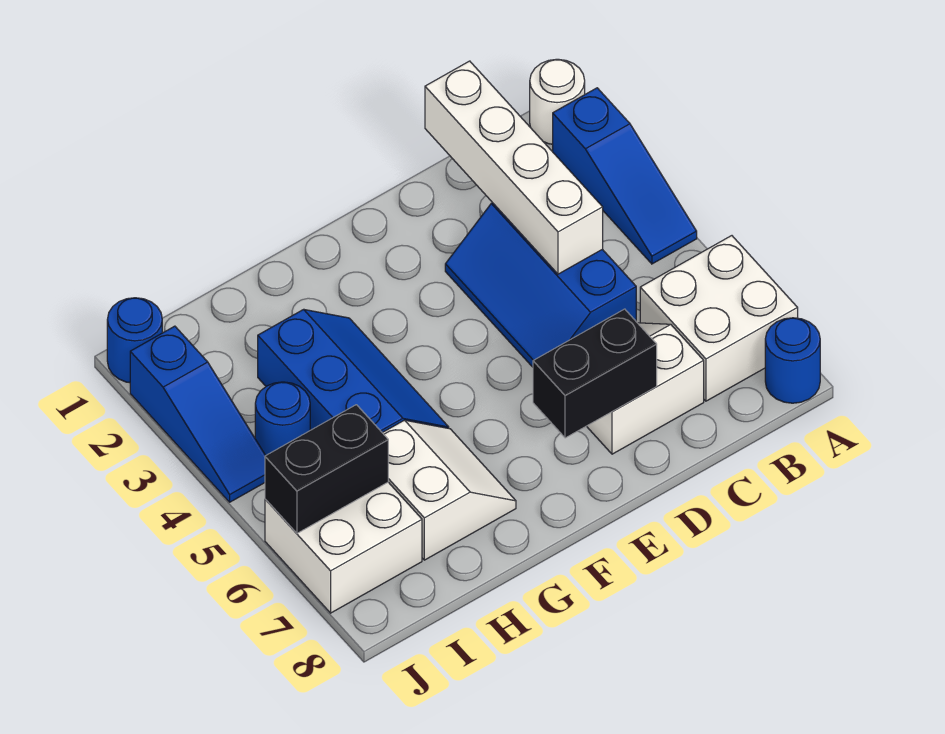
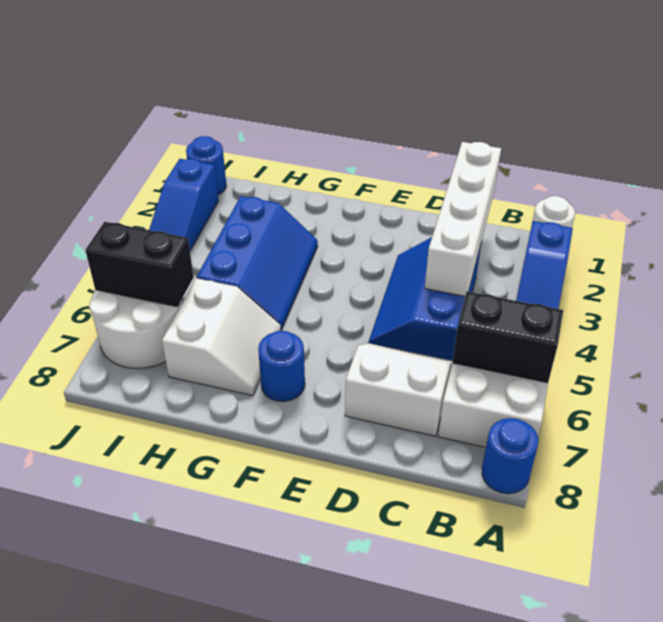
black brick D7:E7 level 2 -> black brick A6:B6 level 2
blue round brick I4 level 1 -> blue round brick F7 level 1
white brick I6:J7 level 1 -> white round brick I6:J7 level 1

